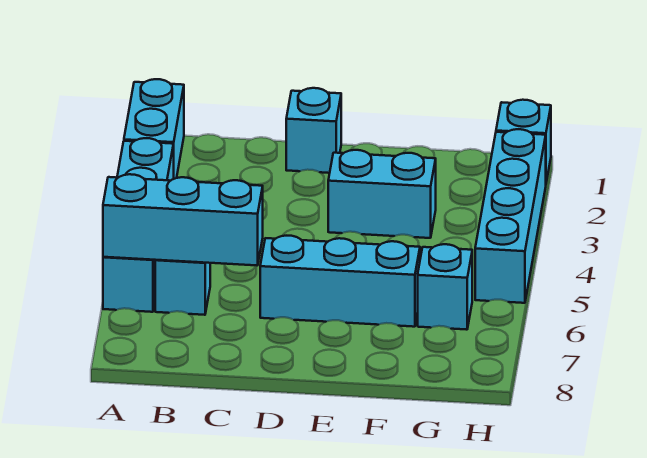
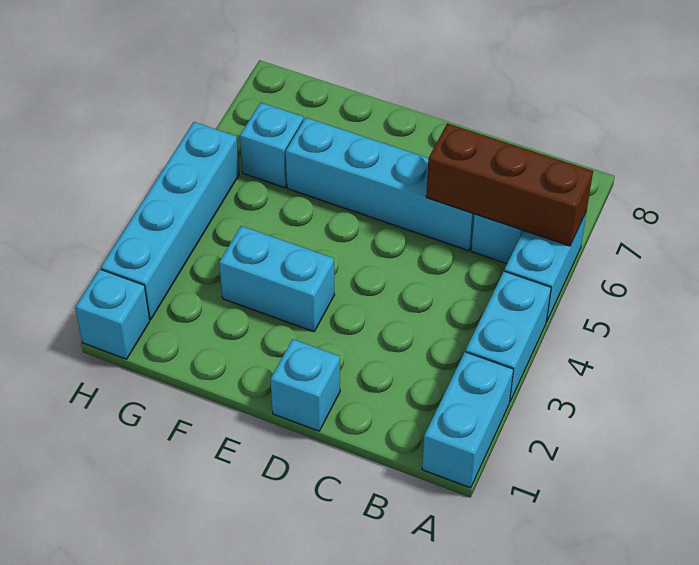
cyan brick A6:C6 level 2 -> brown brick A6:C6 level 2
cyan brick D6:F6 level 1 -> cyan brick C6:F6 level 1

